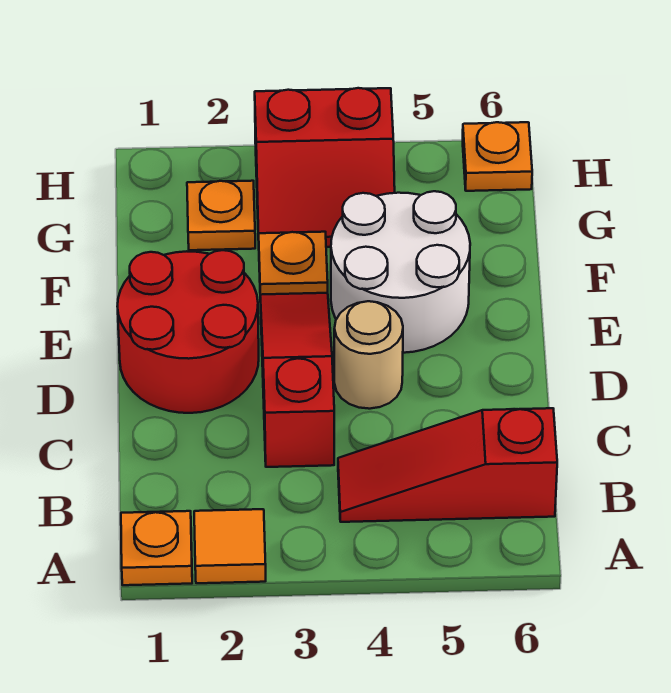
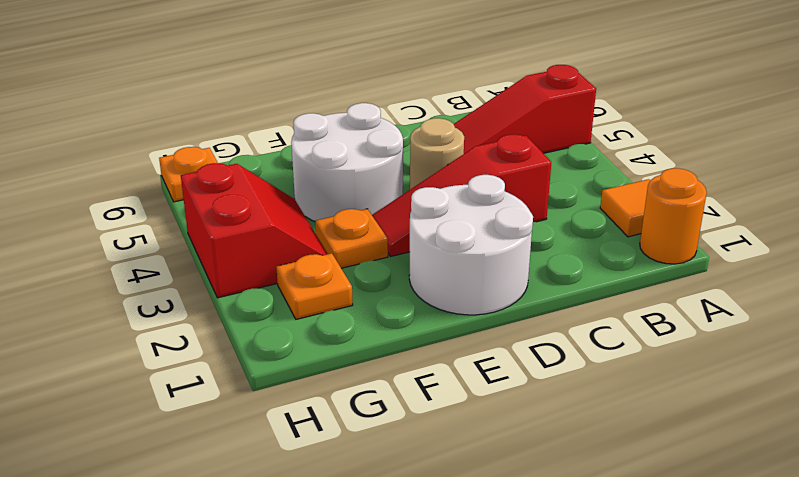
orange plate A1 level 1 -> orange round brick A1 level 1
red slope B4:B6 level 1 top 6 -> red slope A5:C5 level 1 top A
red round brick D1:E2 level 1 -> white round brick D1:E2 level 1

